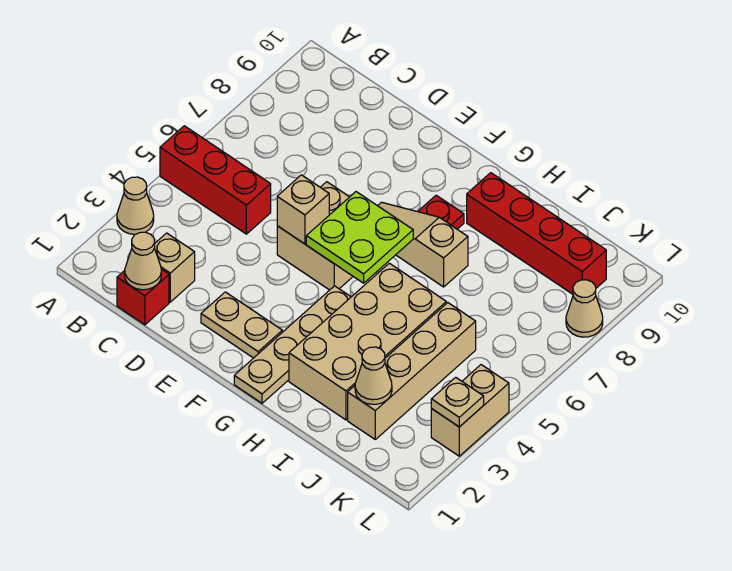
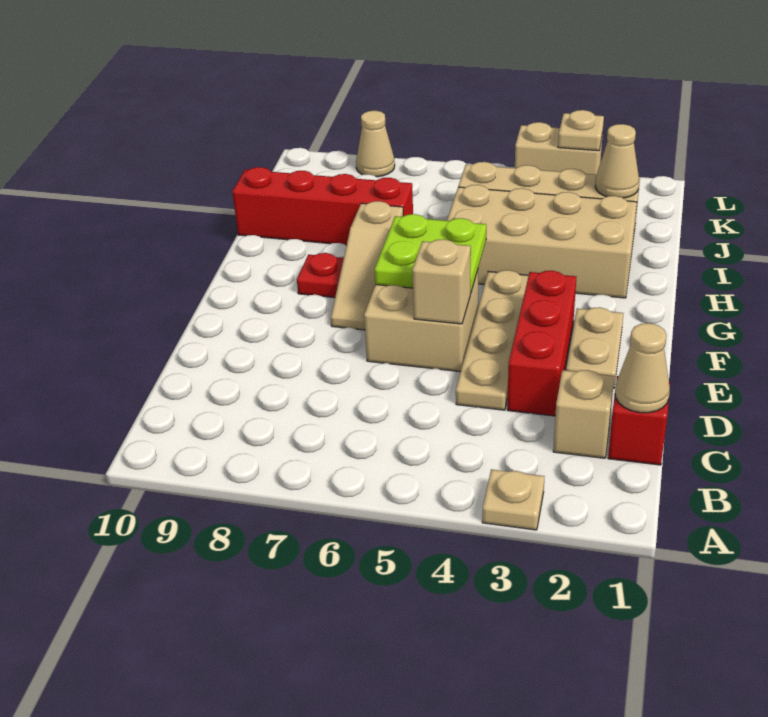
tan cone A3 level 1 -> tan plate A3 level 1
red brick A5:C5 level 1 -> red brick D3:F3 level 1
tan plate G1:G4 level 1 -> tan plate D4:G4 level 1
red brick H9:K9 level 1 -> red brick I7:I10 level 1

